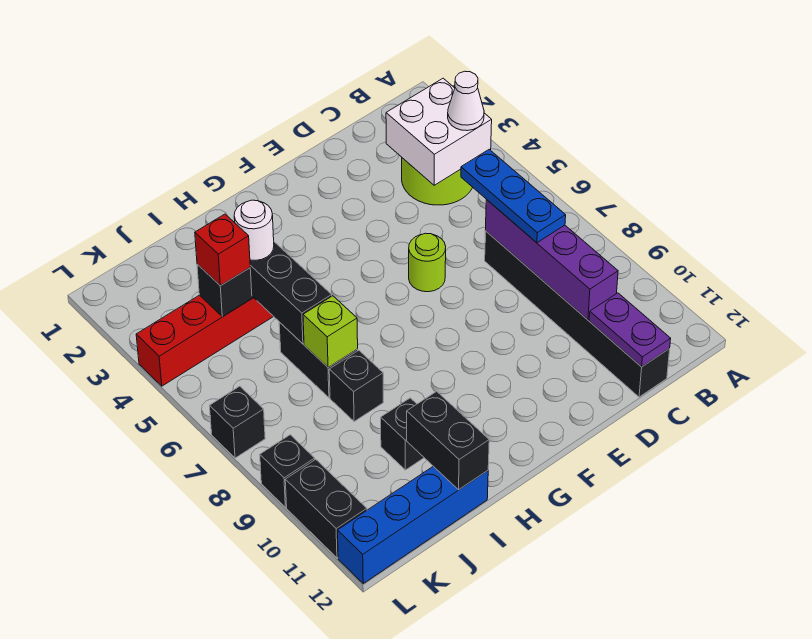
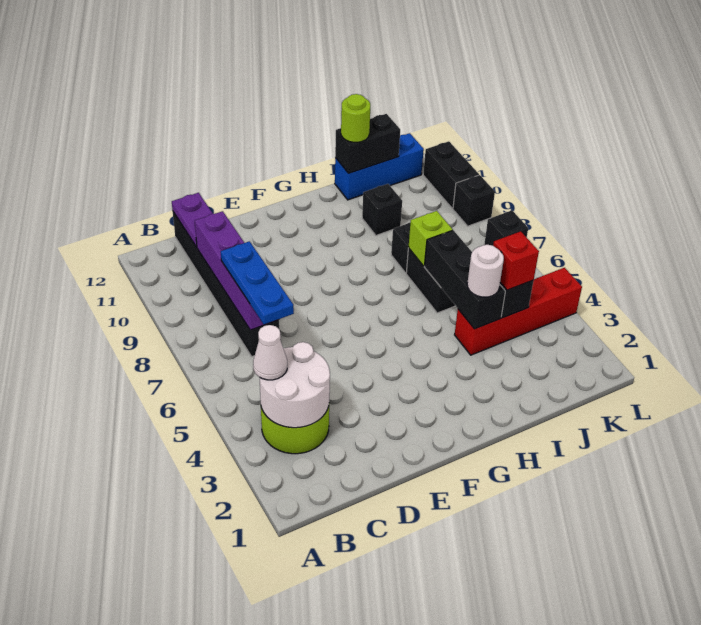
white brick B3:C4 level 2 -> white round brick B3:C4 level 2
lime round brick E6 level 1 -> lime round brick I12 level 3
black brick I11:I12 level 2 -> black brick I12:J12 level 2
blue brick I12:L12 level 1 -> blue brick I12:K12 level 1

